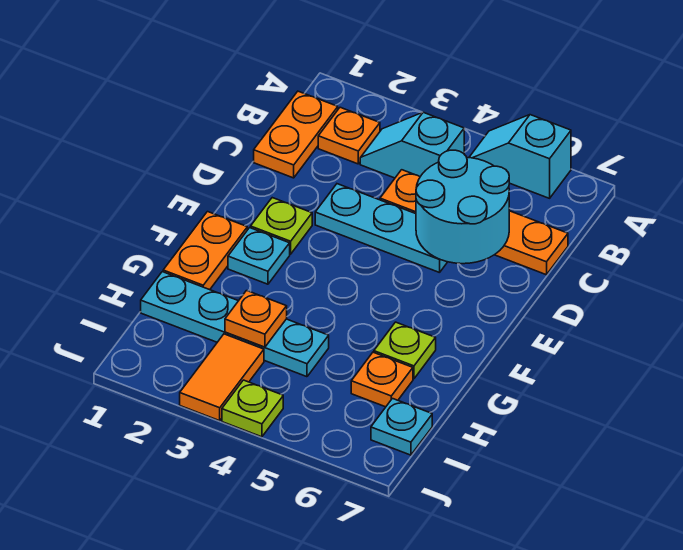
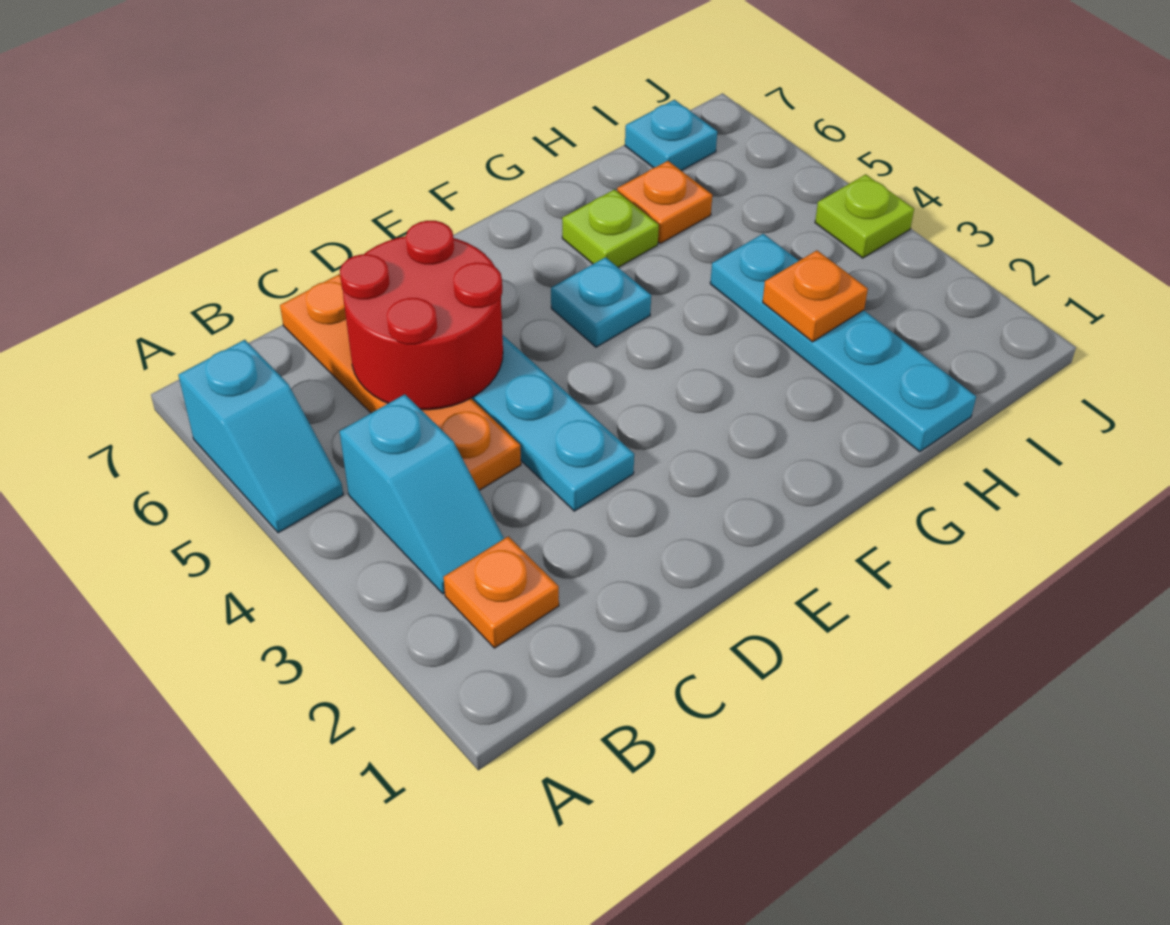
orange plate B1:C1 level 1 -> none
cyan round brick C5:D6 level 2 -> red round brick C5:D6 level 2
lime plate E2 level 1 -> none
orange plate F1:G1 level 1 -> none
cyan plate F2 level 1 -> cyan plate F5 level 1
orange tile I3:J3 level 1 -> none

